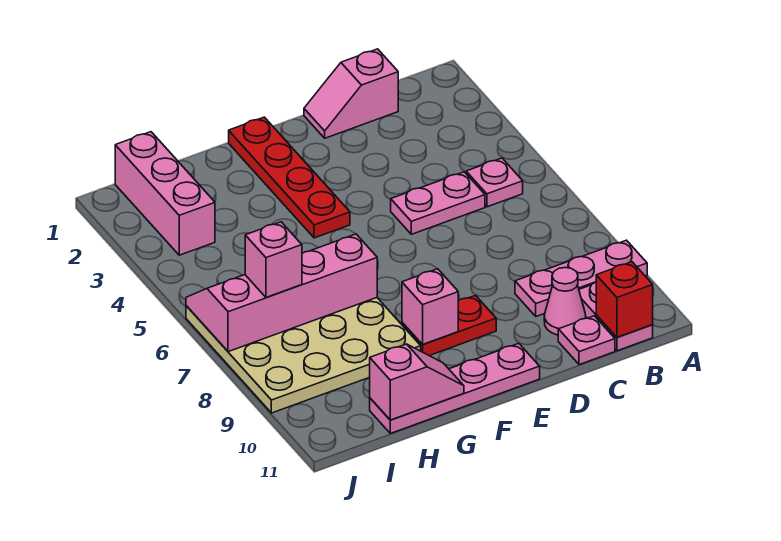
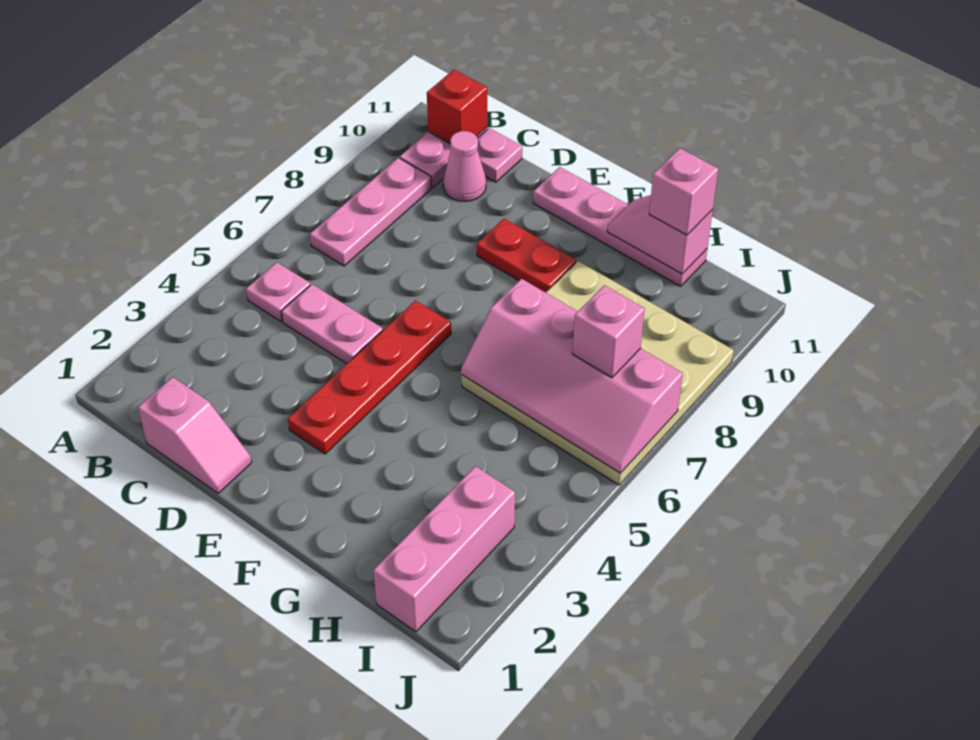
pink plate A9:C9 level 1 -> pink plate B7:B9 level 1
red plate F1:F4 level 1 -> red plate E3:E6 level 1
pink brick F9 level 2 -> pink brick H11 level 3

